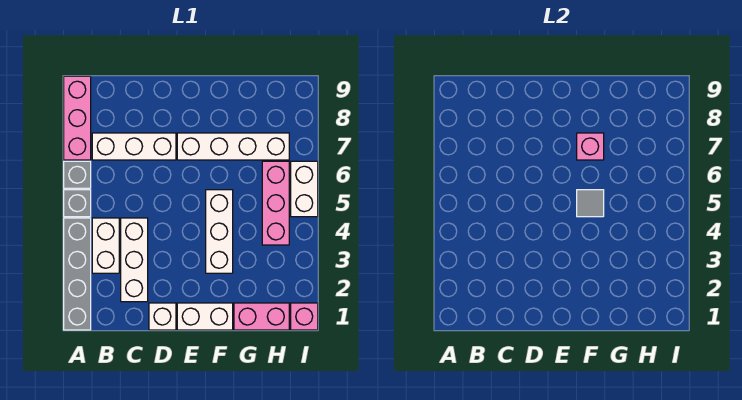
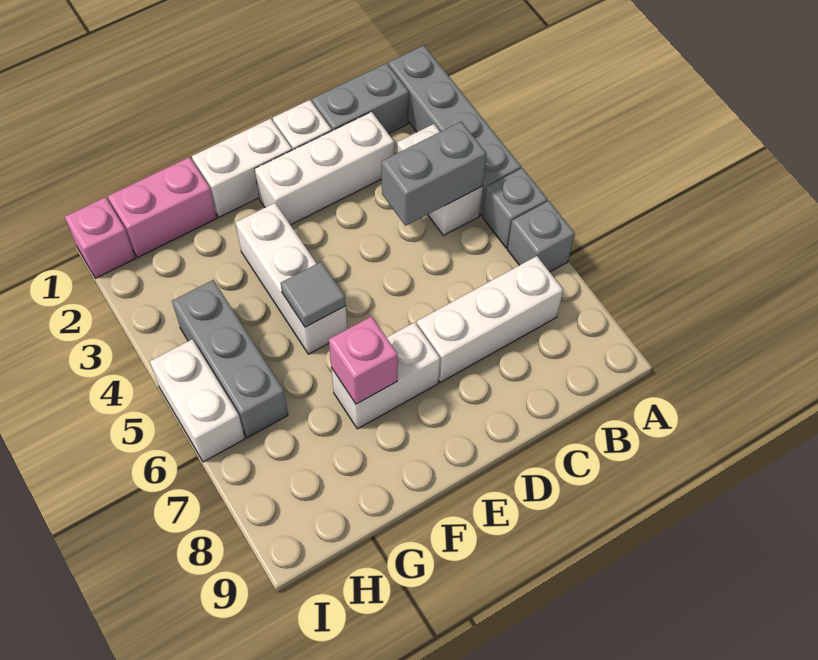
pink brick A7:A9 level 1 -> none
none -> grey brick B1:C1 level 1
none -> grey brick B4:C4 level 2
white brick C2:C4 level 1 -> white brick C2:E2 level 1
white brick E7:H7 level 1 -> white brick E7:F7 level 1
pink brick H4:H6 level 1 -> grey brick H4:H6 level 1

